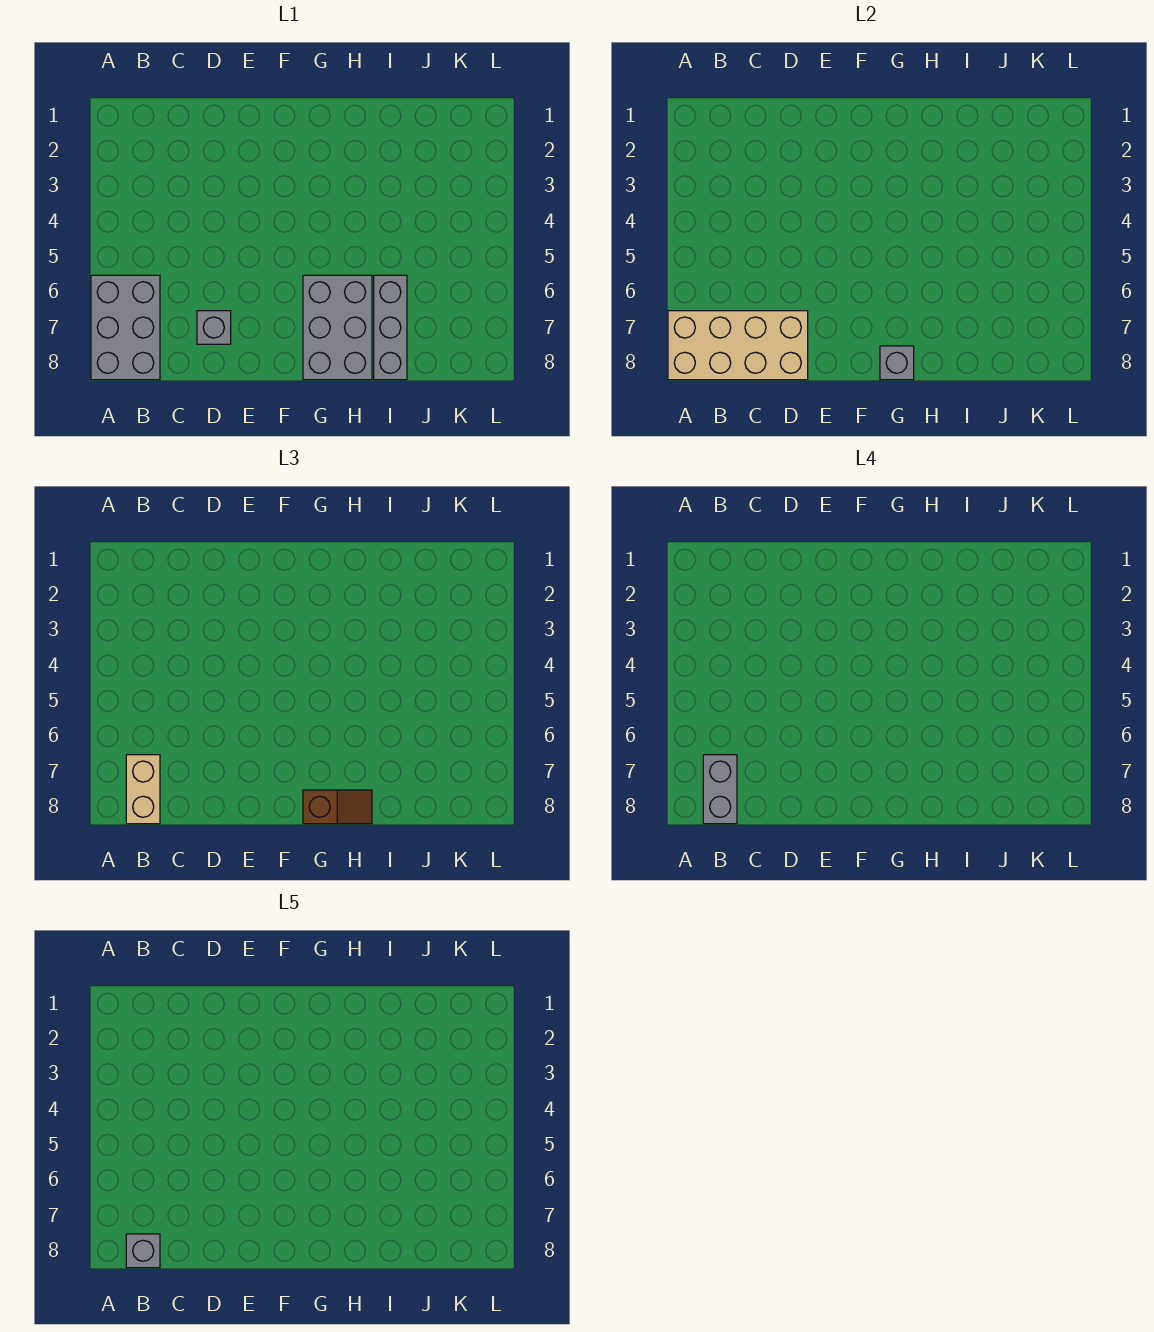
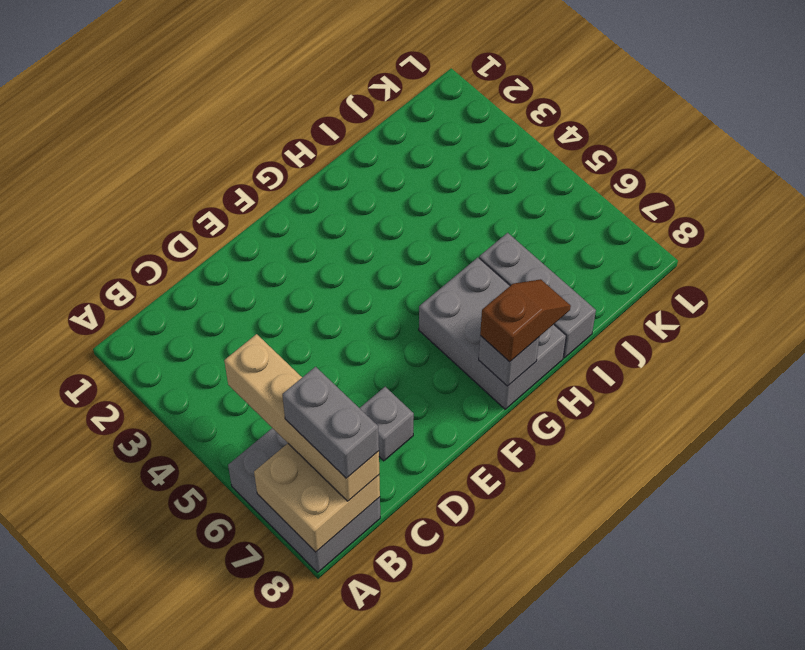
tan brick A7:D8 level 2 -> tan brick A7:B8 level 2
tan brick B7:B8 level 3 -> tan brick B5:B8 level 3
grey brick B8 level 5 -> none

